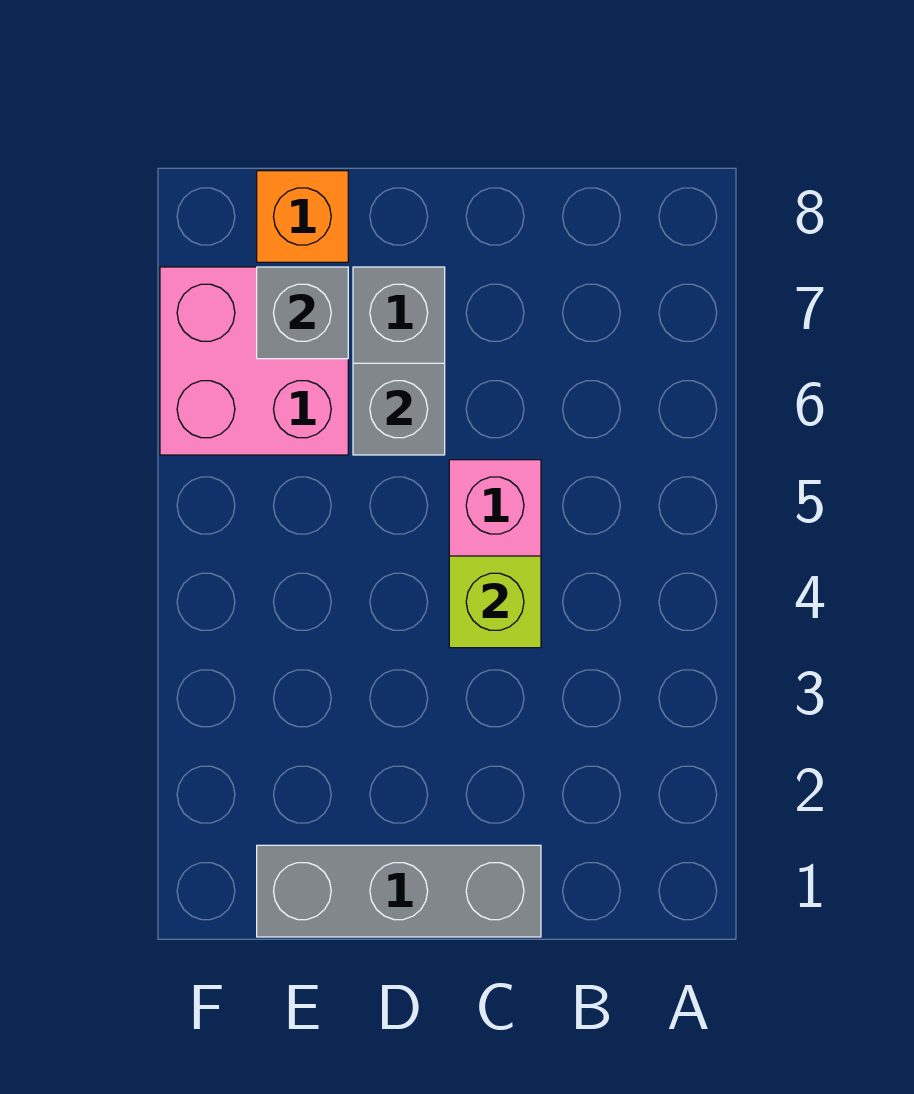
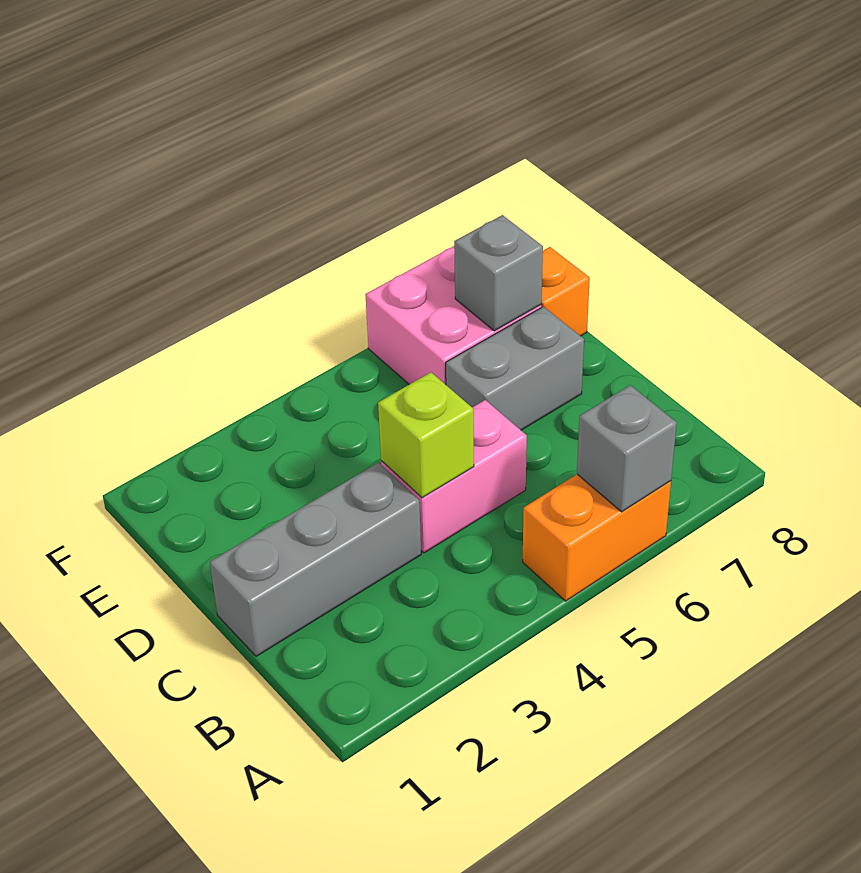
none -> orange brick A5:A6 level 1
grey brick C1:E1 level 1 -> grey brick C1:C3 level 1
grey brick D6 level 2 -> grey brick A6 level 2

